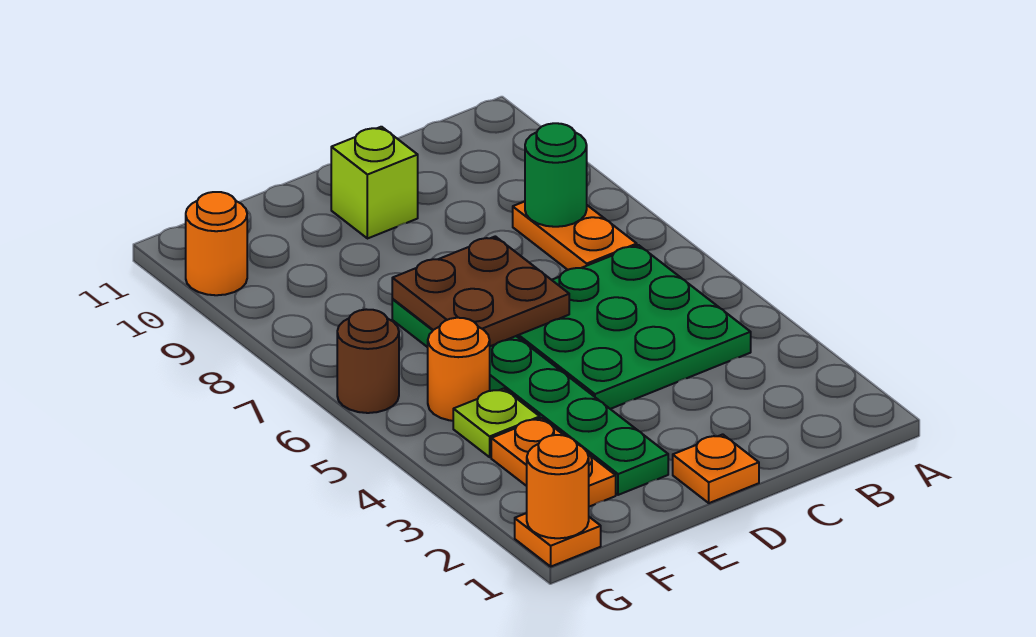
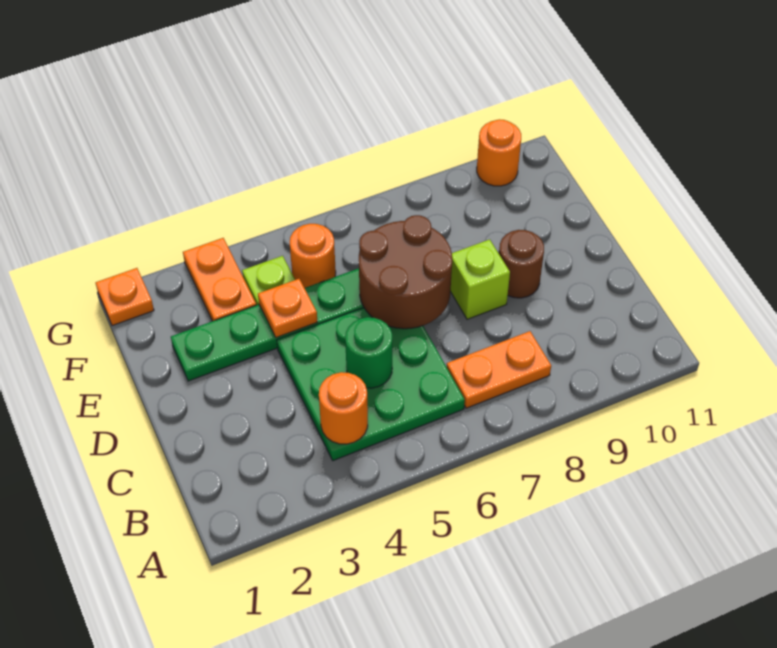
green round brick B8 level 2 -> green round brick C5 level 2
orange plate D1 level 1 -> orange plate E4 level 2
brown plate D6:E7 level 2 -> brown round brick D6:E7 level 2
lime brick D10 level 1 -> lime brick D8 level 1
orange plate F2:F3 level 1 -> orange plate F3:G3 level 1
orange round brick G1 level 2 -> orange round brick B4 level 2
brown round brick G6 level 1 -> brown round brick D9 level 1

